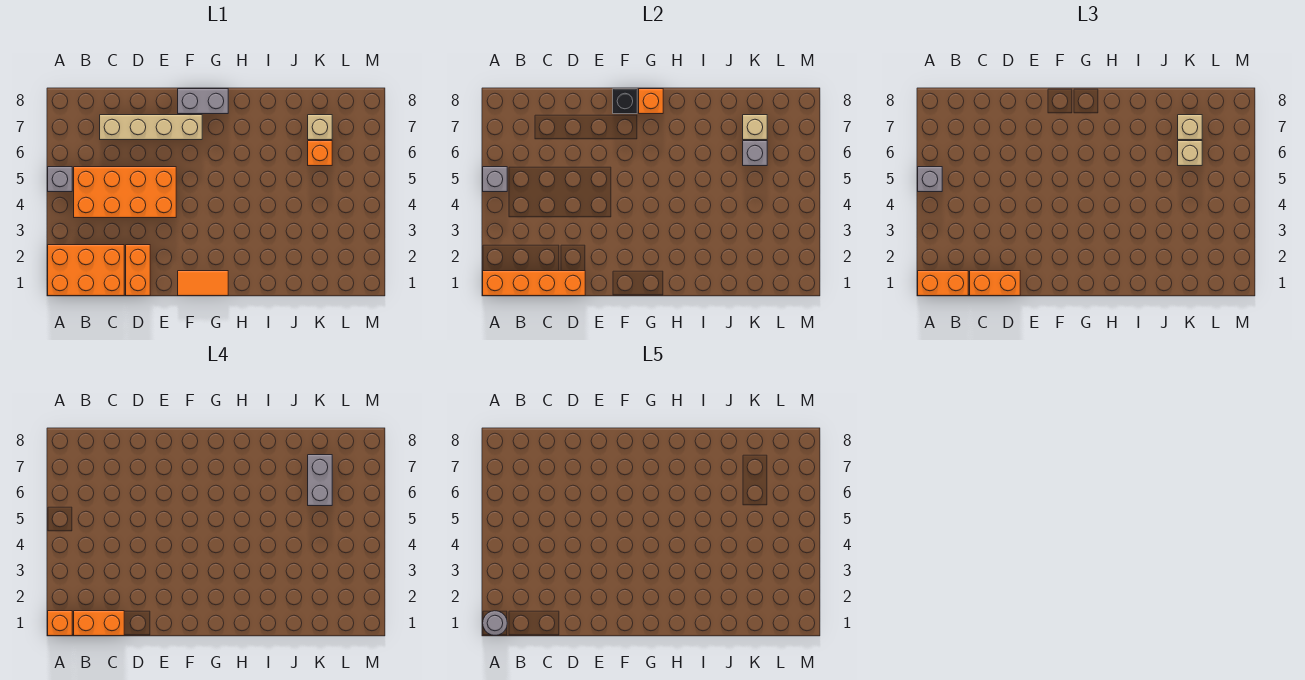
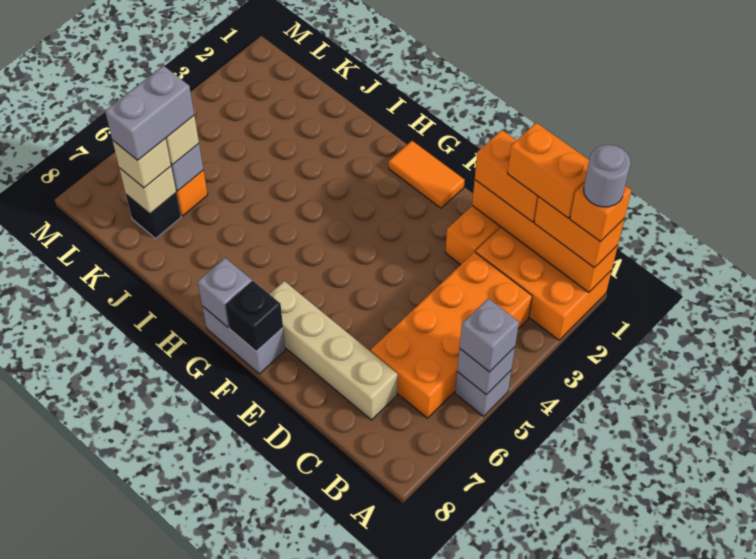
orange brick B4:E5 level 1 -> orange brick B3:C6 level 1
orange brick G8 level 2 -> grey brick G8 level 2
tan brick K7 level 1 -> black brick K7 level 1

